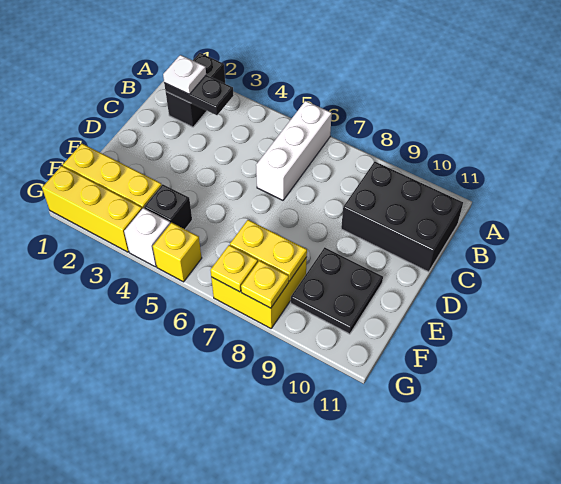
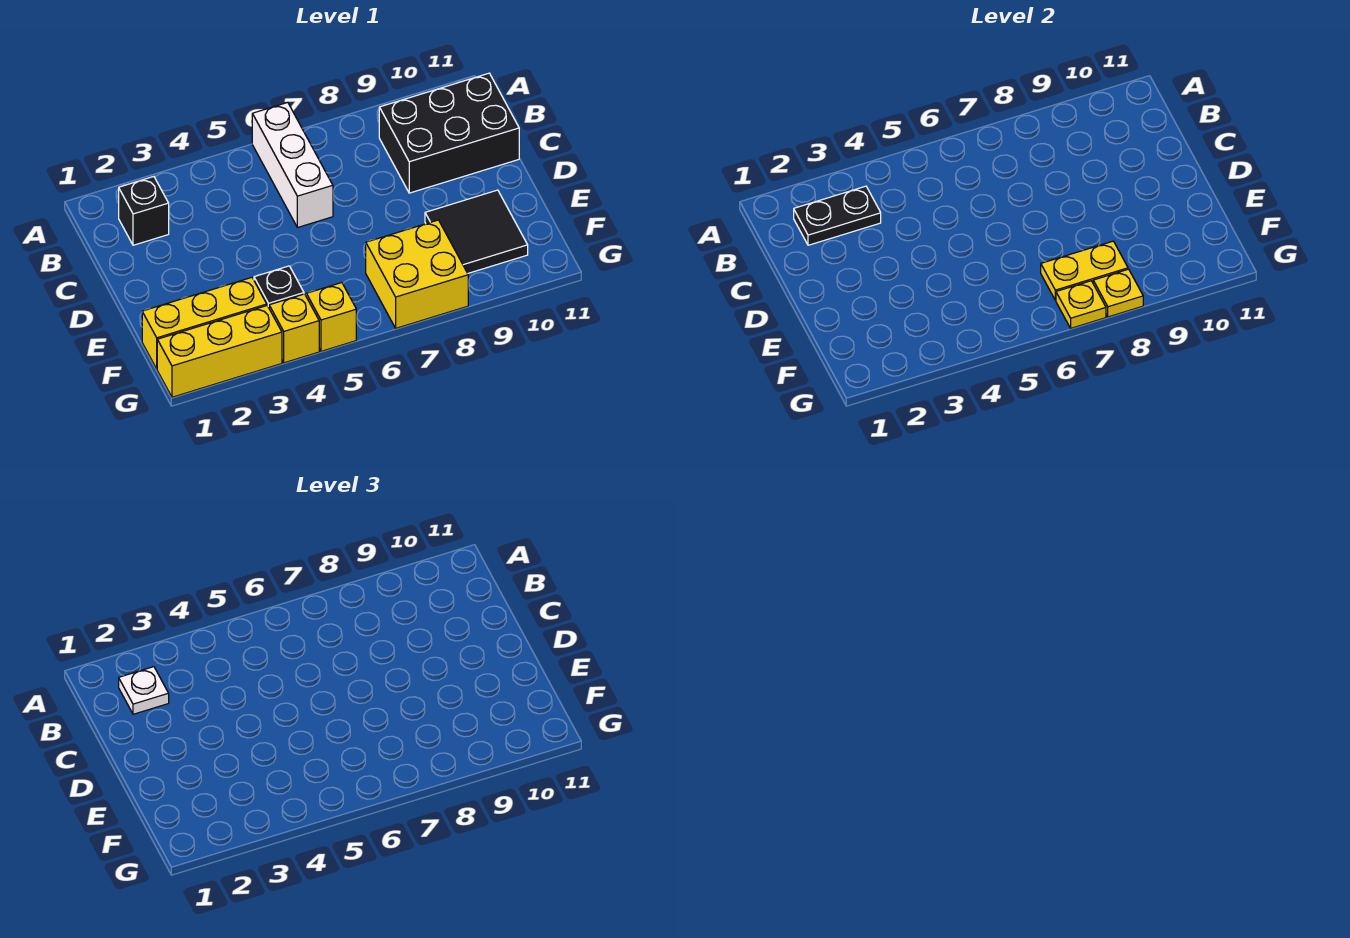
black brick A2:B2 level 1 -> black brick B2 level 1
black plate E9:F10 level 1 -> black tile E9:F10 level 1
white brick G4 level 1 -> yellow brick G4 level 1

